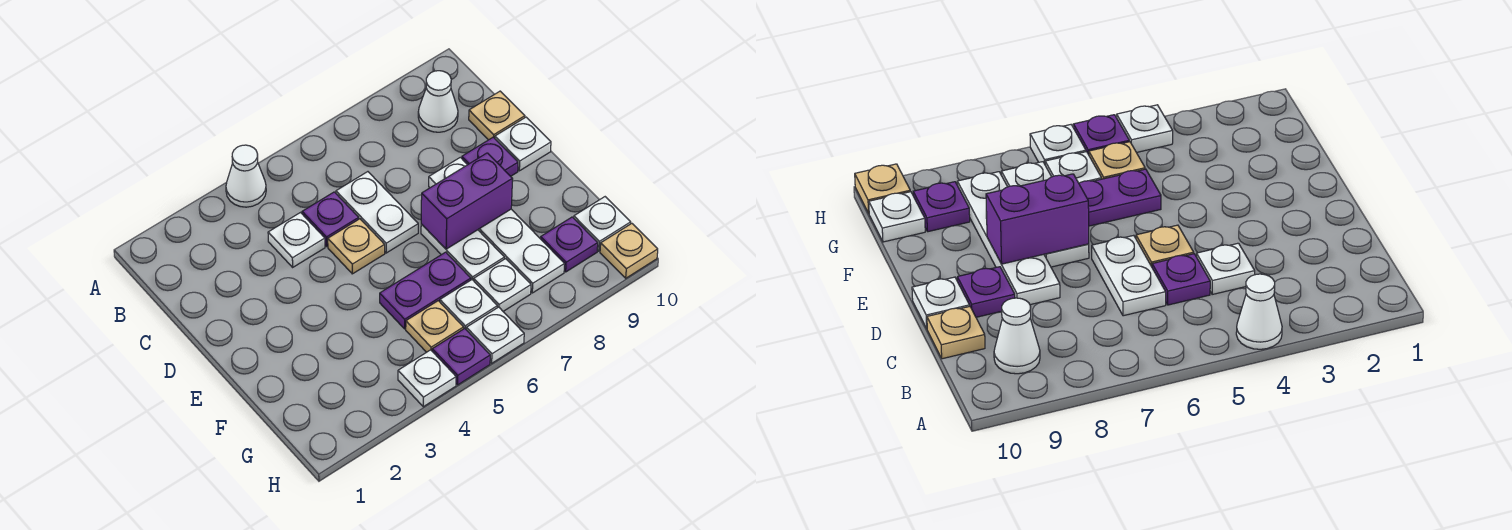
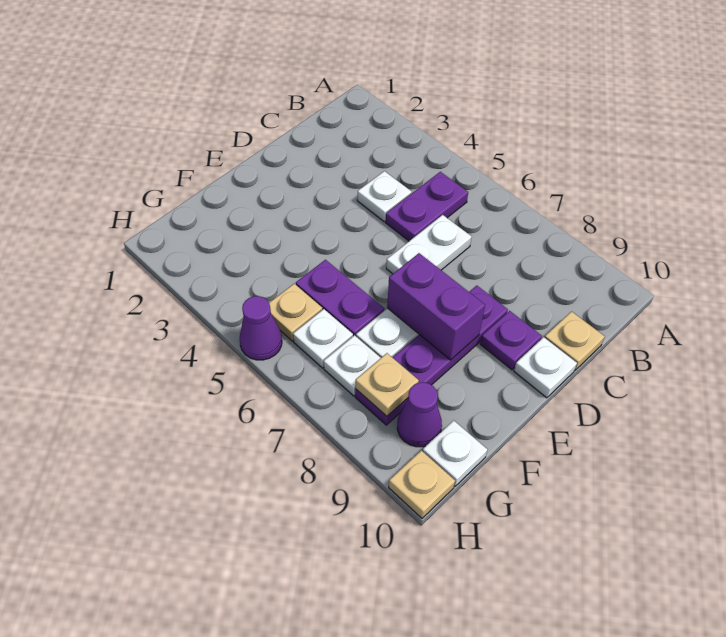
white cone A4 level 1 -> none
white cone B9 level 1 -> none
purple plate C5 level 1 -> purple plate B5:C5 level 1
tan plate D5 level 1 -> tan plate G8 level 2
white plate D8:G8 level 1 -> purple plate D8:G8 level 1
purple plate G9 level 1 -> purple cone G9 level 1
white plate H4 level 1 -> none
purple plate H5 level 1 -> purple cone H5 level 1
white plate H6 level 1 -> none

